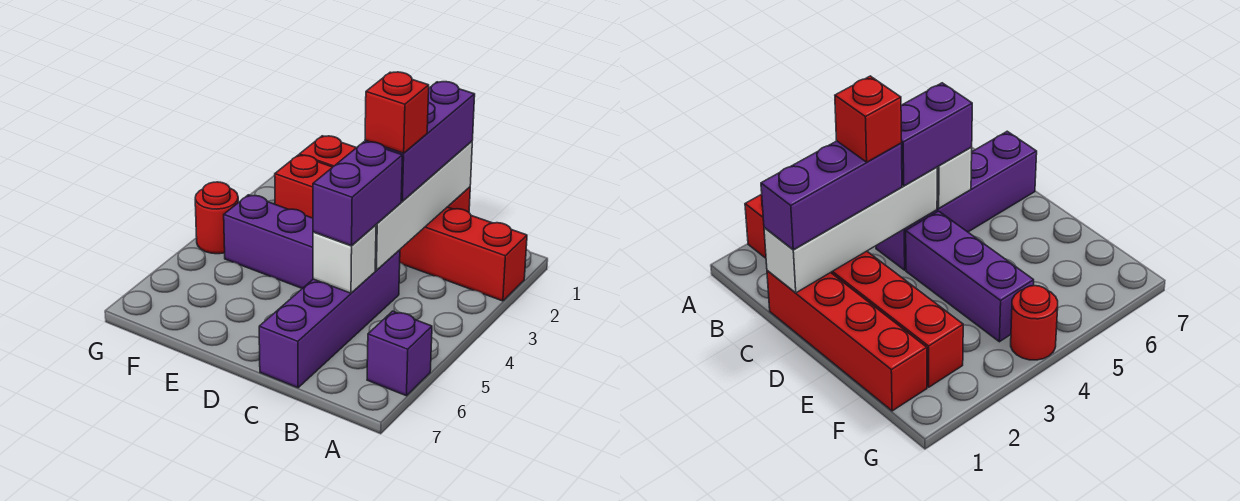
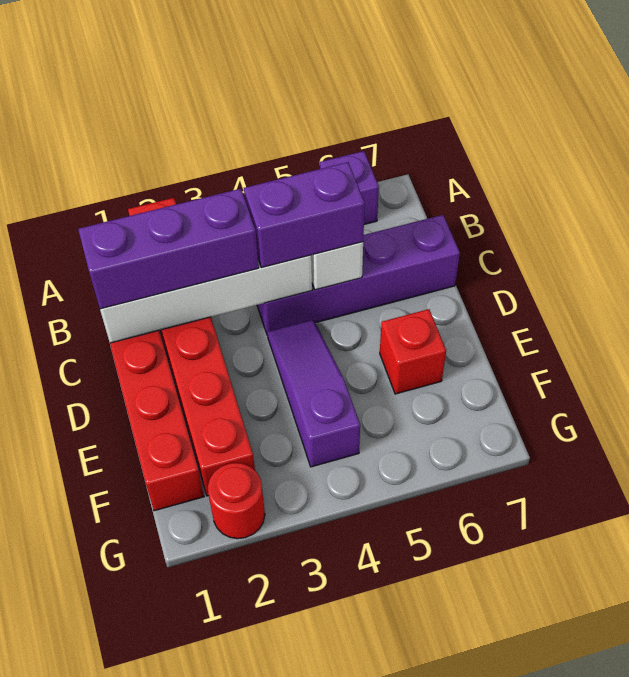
red brick C3 level 4 -> red brick E6 level 1
purple brick D4:F4 level 1 -> purple slope D4:F4 level 1 top F
red round brick G4 level 1 -> red round brick G2 level 1

